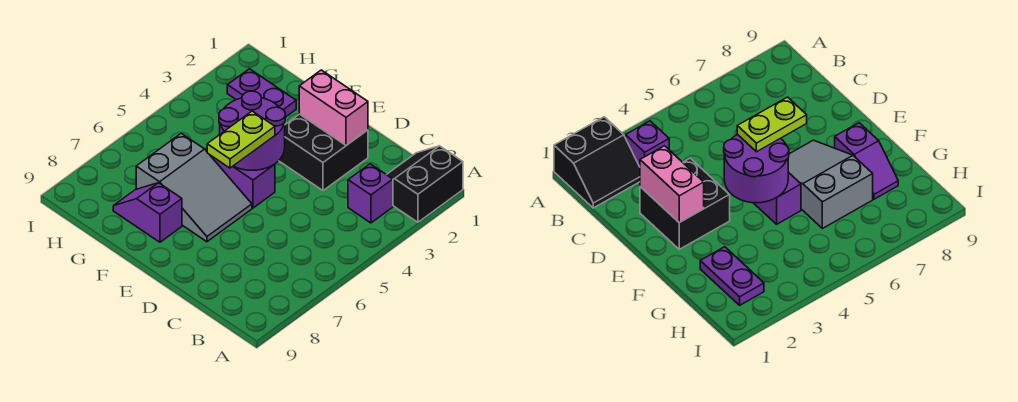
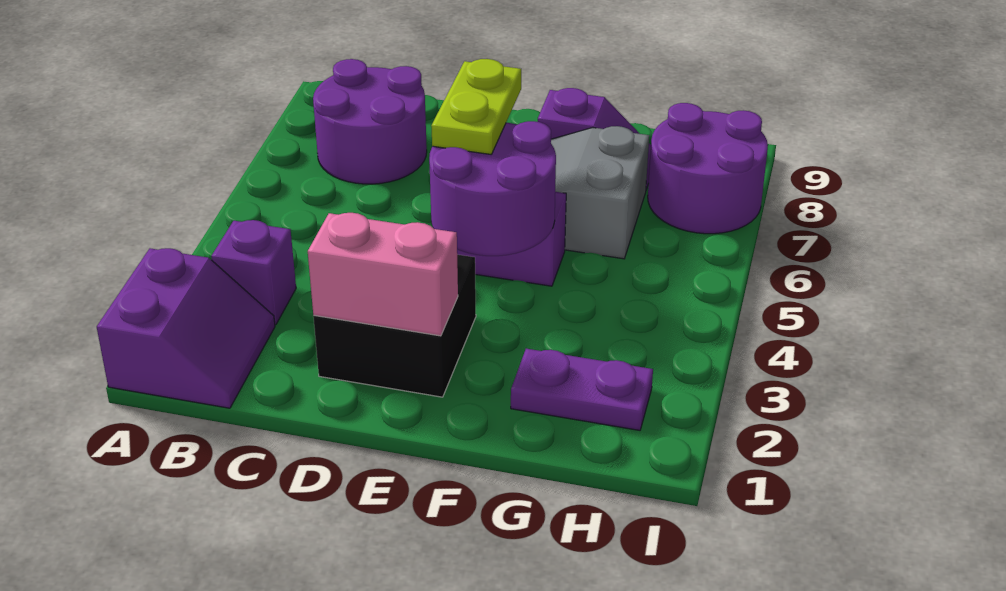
black slope A1:B2 level 1 top A -> purple slope A1:B2 level 1 top A
none -> purple round brick B7:C8 level 1
none -> purple round brick H7:I8 level 1

